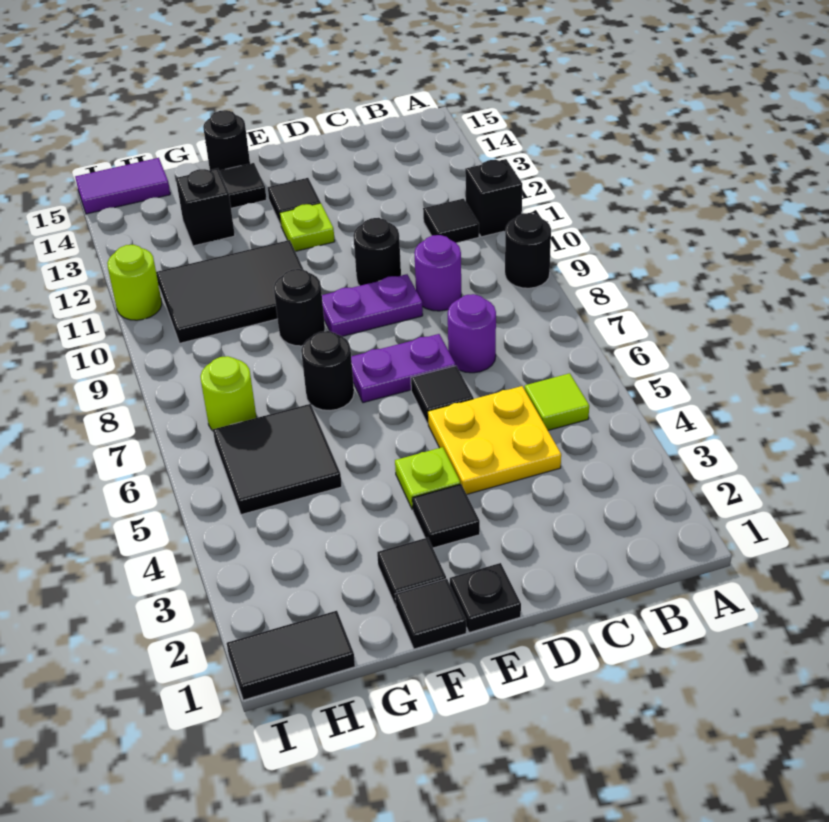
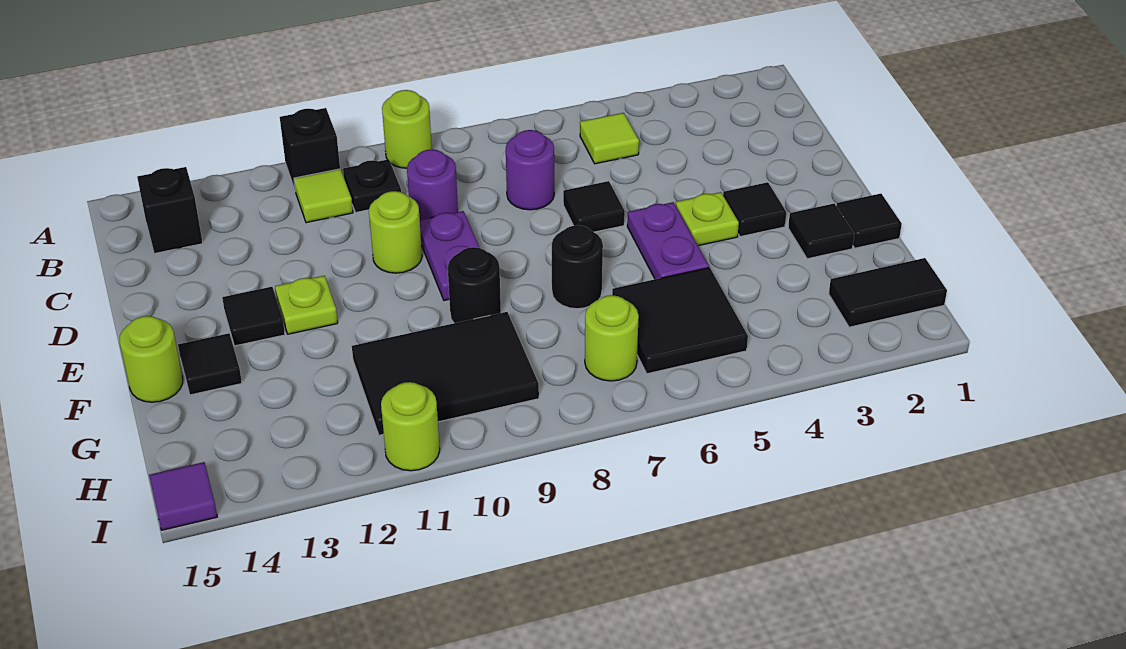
black round brick A9 level 1 -> lime round brick A9 level 1
black tile B11 level 1 -> lime tile B11 level 1
yellow plate C4:D5 level 1 -> none
purple plate D7:E7 level 1 -> purple plate E5:F5 level 1
black round brick D10 level 1 -> lime round brick D10 level 1
black plate E1 level 1 -> black plate B10 level 1
black tile F10:H11 level 1 -> black tile G9:H11 level 1
black round brick F15 level 1 -> lime round brick F15 level 1
black brick G13 level 1 -> black brick B14 level 1
black tile H1:I1 level 1 -> black tile H1:H2 level 1
purple tile H15:I15 level 1 -> purple tile I15 level 1

